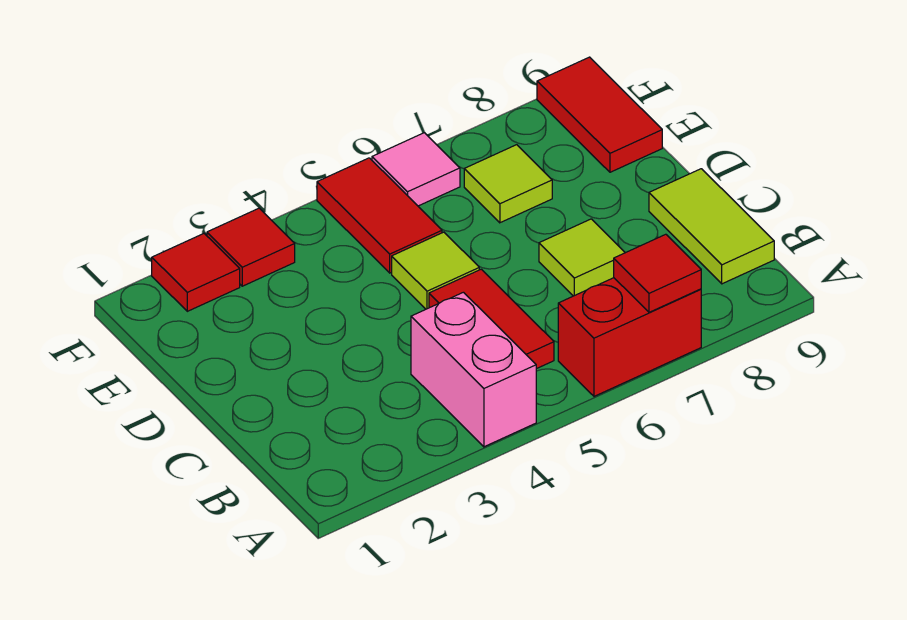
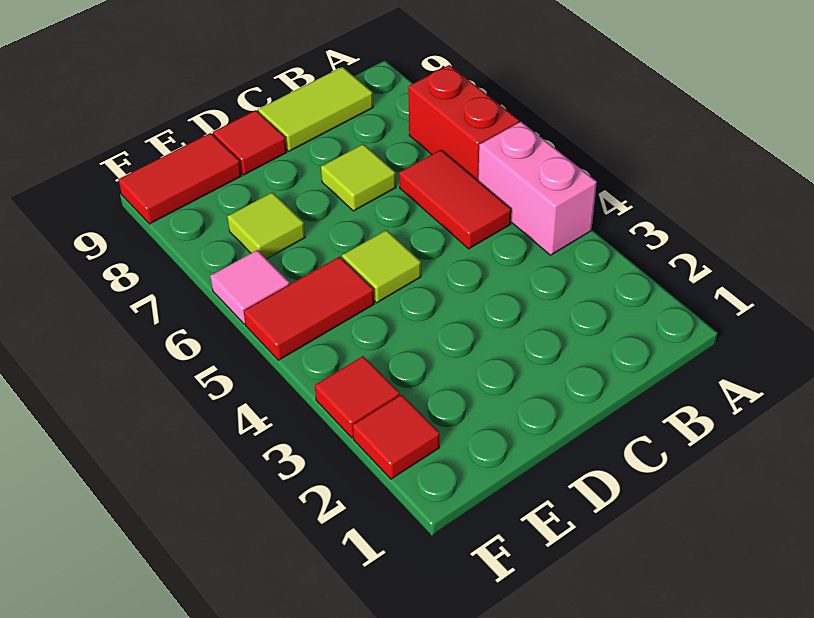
pink brick A4:B4 level 1 -> pink brick A4:A5 level 1
red tile A7 level 2 -> red tile D9 level 1
red tile B5:C5 level 1 -> red tile B5:B6 level 1

